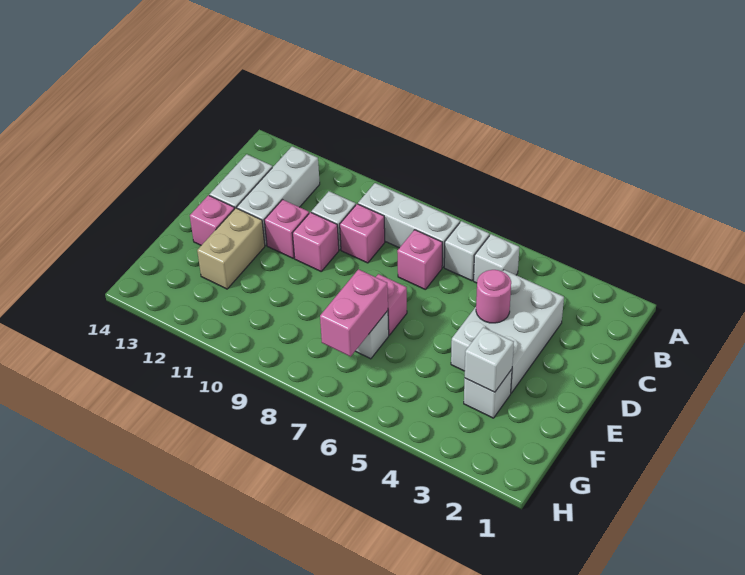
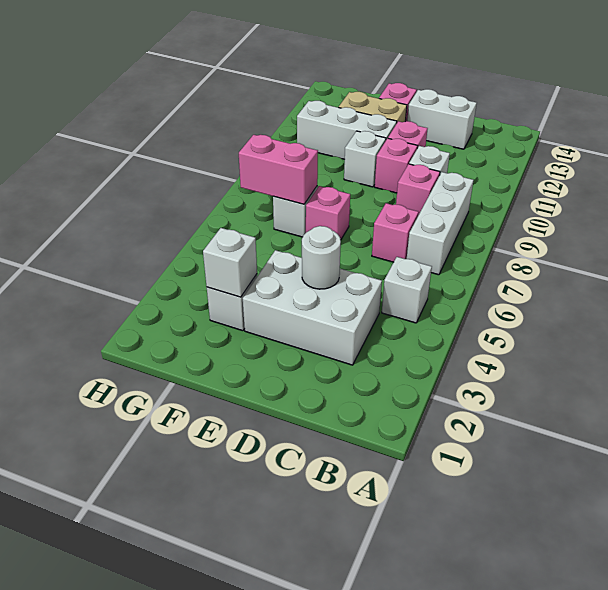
white brick B6 level 1 -> white brick E10 level 1
white brick B12:D12 level 1 -> white brick E11:G11 level 1
pink round brick D4 level 2 -> white round brick D4 level 2

